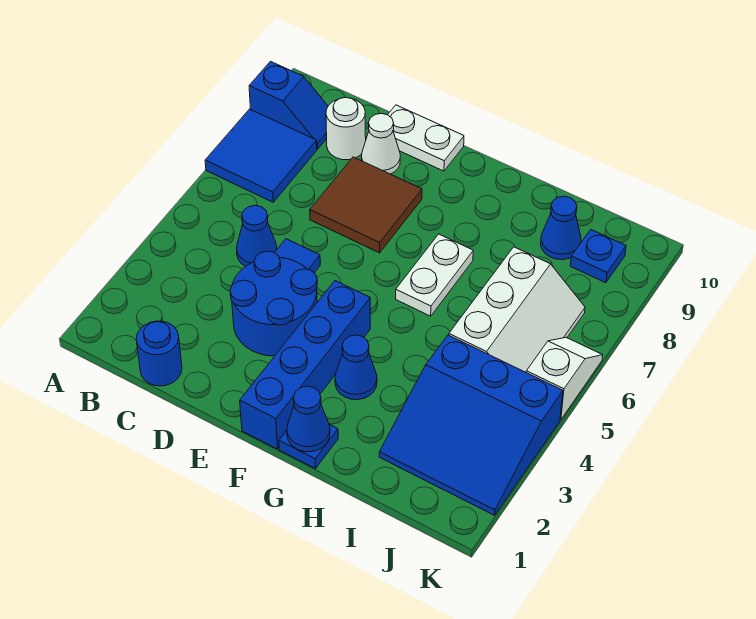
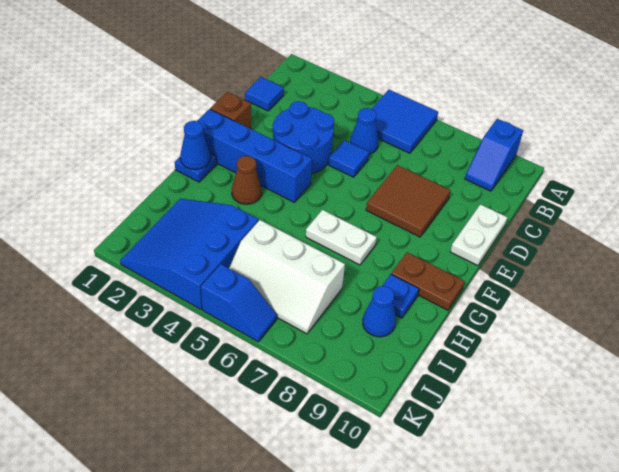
blue tile A7:B8 level 1 -> blue tile A5:B6 level 1
blue round brick C1 level 1 -> blue tile C1 level 1
white round brick C9 level 1 -> none
white cone D9 level 1 -> none
none -> brown brick E1 level 1
blue cone G3 level 1 -> brown cone G3 level 1
none -> brown plate G9:G10 level 1
blue plate J9 level 1 -> blue plate H9 level 1
white slope K5:K6 level 1 top 5 -> blue slope K5:K6 level 1 top 5

